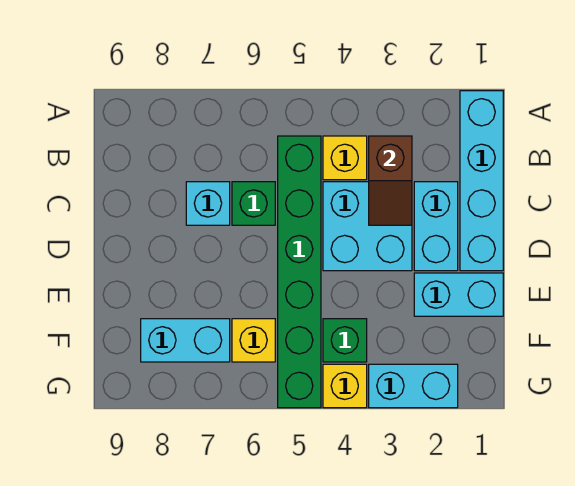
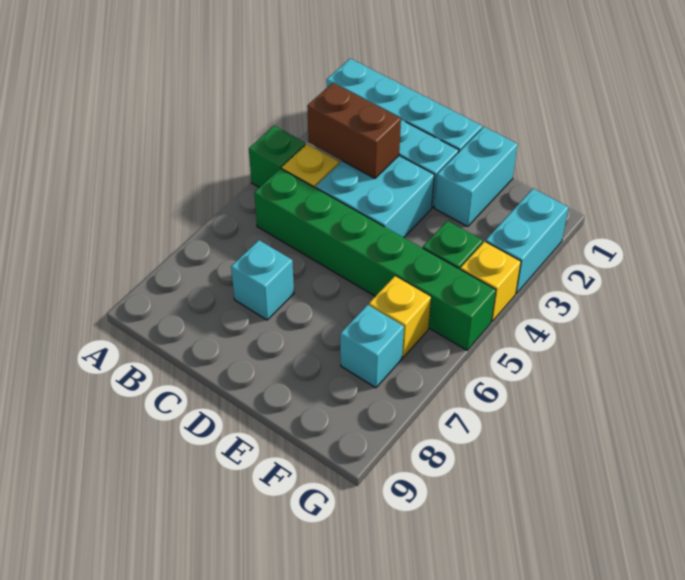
brown slope B3:C3 level 2 top B -> brown brick B3:C3 level 2
green brick C6 level 1 -> green brick A4 level 1
cyan brick F7:F8 level 1 -> cyan brick F7 level 1

